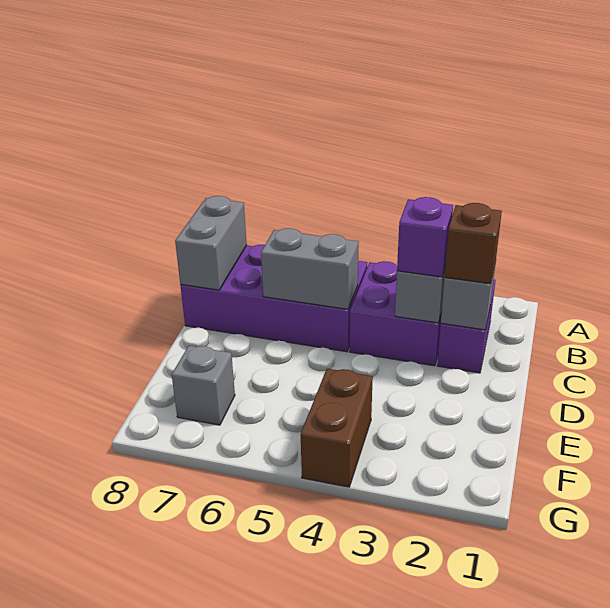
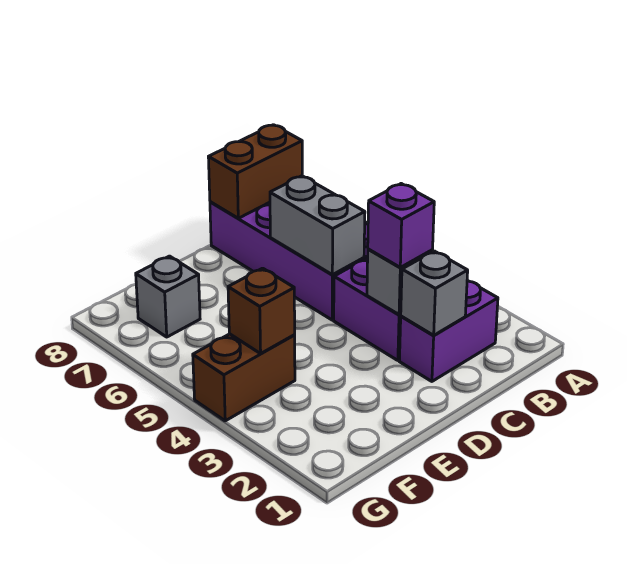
grey brick B8:C8 level 2 -> brown brick B8:C8 level 2
brown brick C2 level 3 -> brown brick F4 level 2

